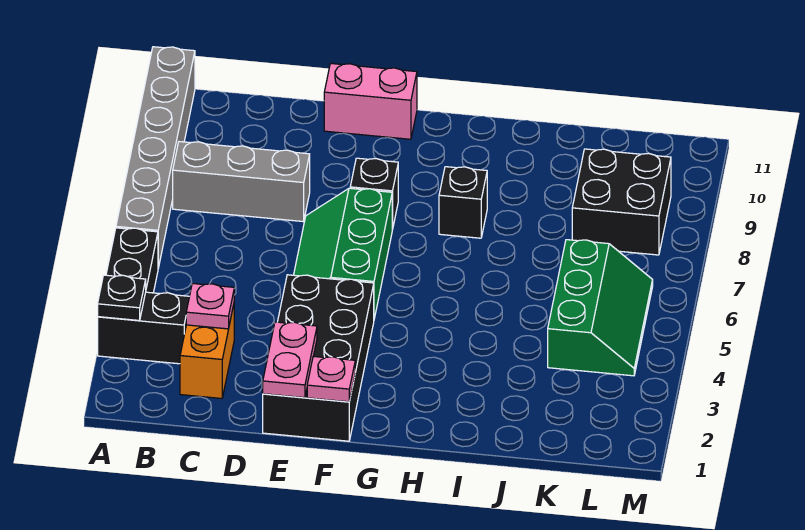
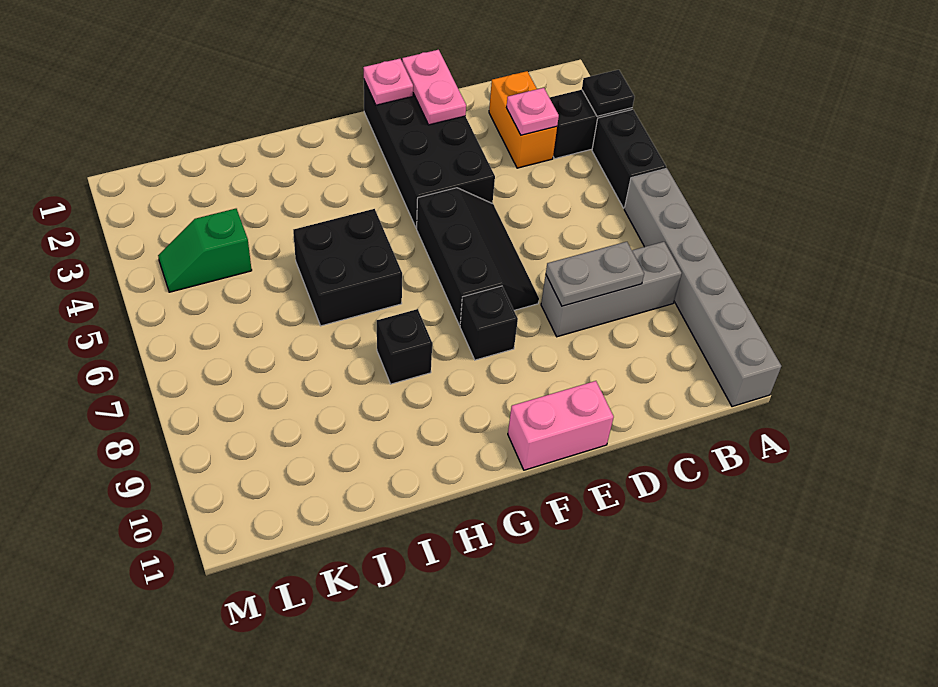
none -> grey plate C8:D8 level 2
green slope E5:F7 level 1 top F -> black slope E5:F7 level 1 top F
green slope K4:L6 level 1 top K -> green slope K4:L4 level 1 top K
black brick K8:L9 level 1 -> black brick H5:I6 level 1

